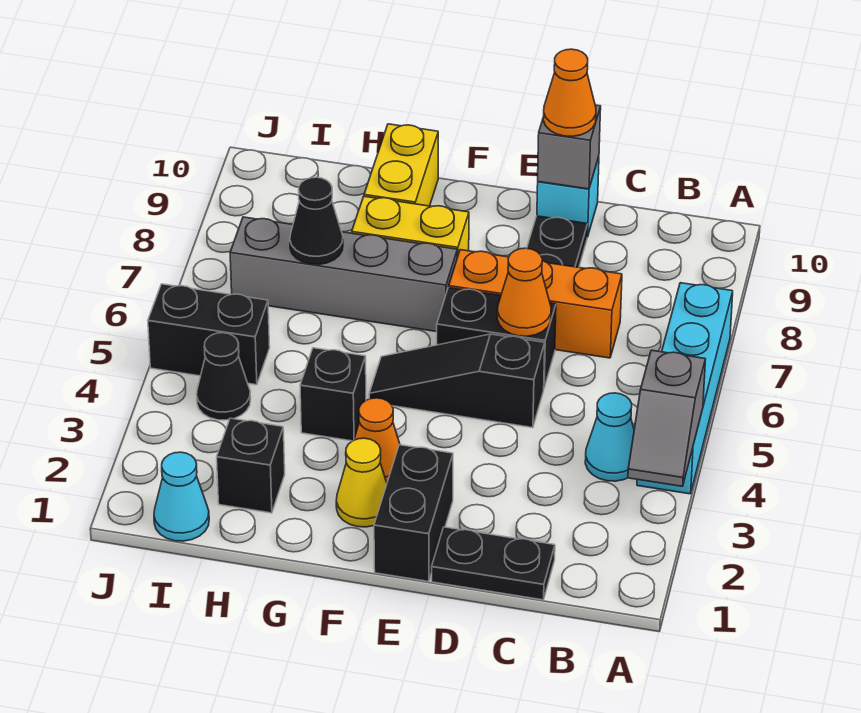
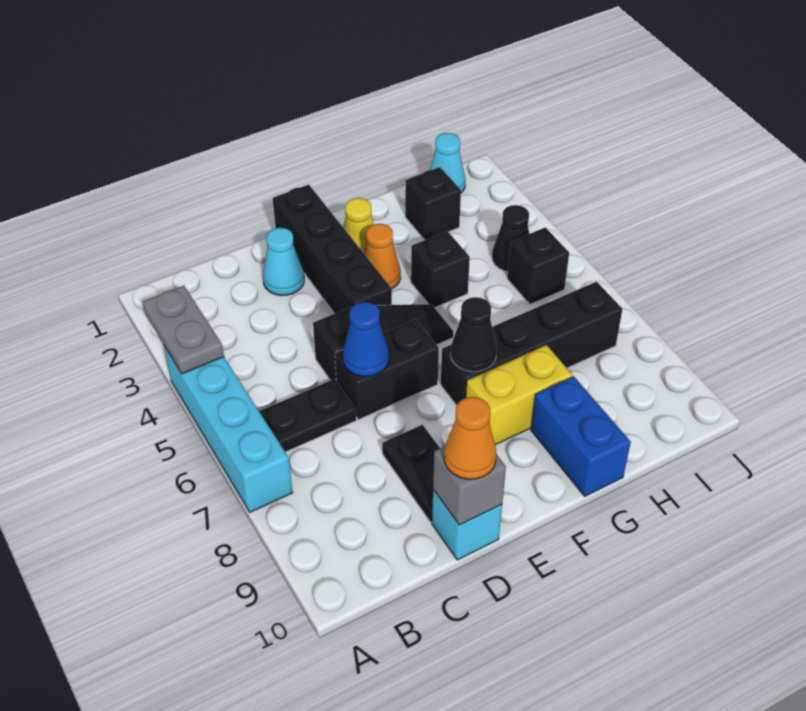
grey slope A3:A4 level 2 top 4 -> grey plate A3:A4 level 2
cyan cone B4 level 1 -> cyan cone D2 level 1
black plate C1:D1 level 1 -> black plate B6:C6 level 1
orange brick C7:E7 level 1 -> none
orange cone D6 level 2 -> blue cone D6 level 2
black brick E1:E2 level 1 -> black brick E1:E4 level 1
grey brick F7:I7 level 1 -> black brick F7:I7 level 1
yellow brick G9:G10 level 1 -> blue brick G9:G10 level 1
black cone H7 level 2 -> black cone F7 level 2
black brick I5:J5 level 1 -> black brick I5 level 1

